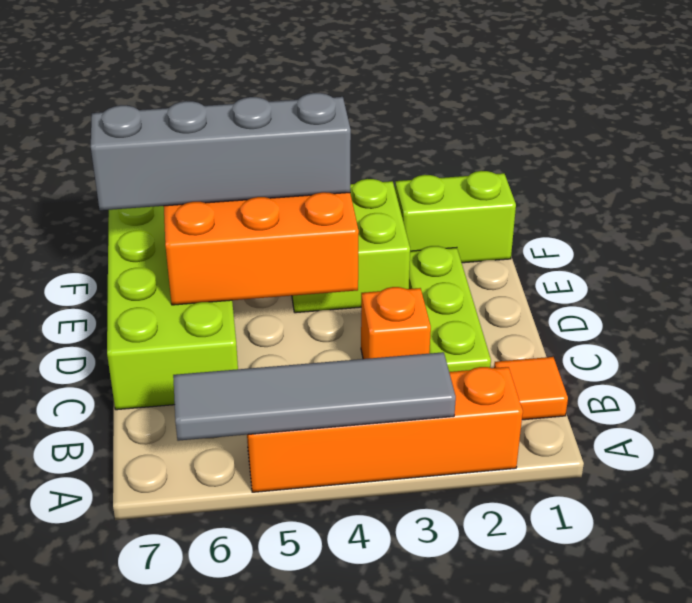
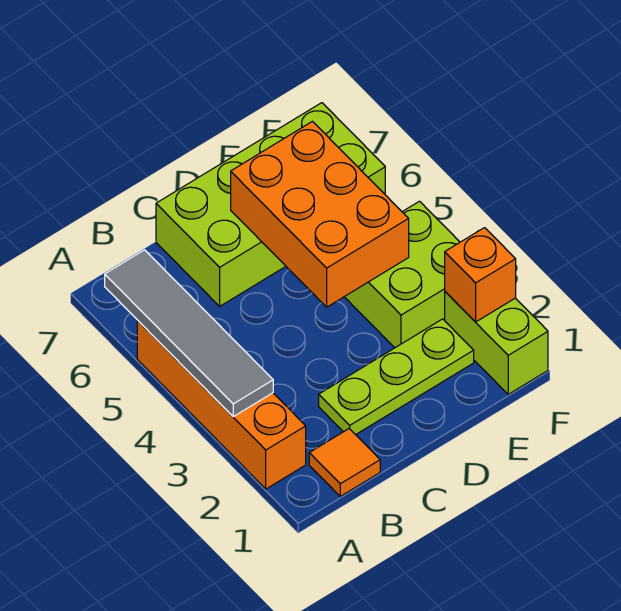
orange brick C3 level 1 -> orange brick F2 level 2
grey brick E4:E7 level 3 -> none

